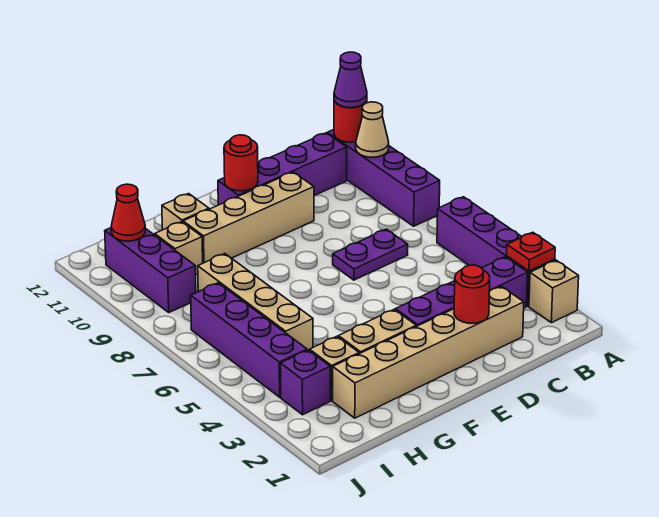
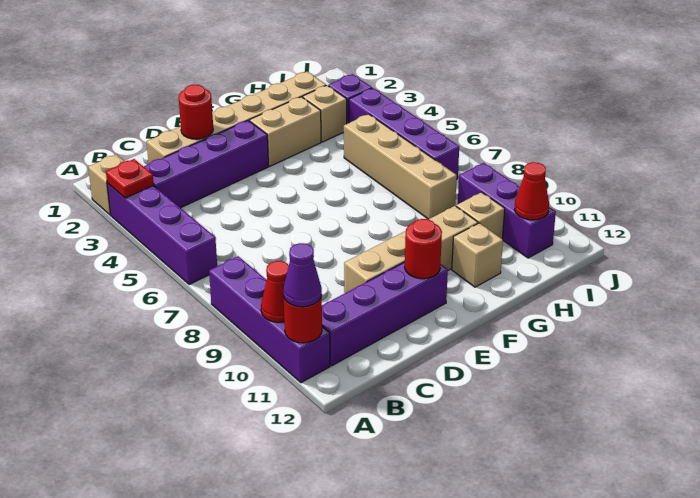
tan cone A10 level 2 -> red cone A10 level 2
purple plate C7:D7 level 1 -> none

